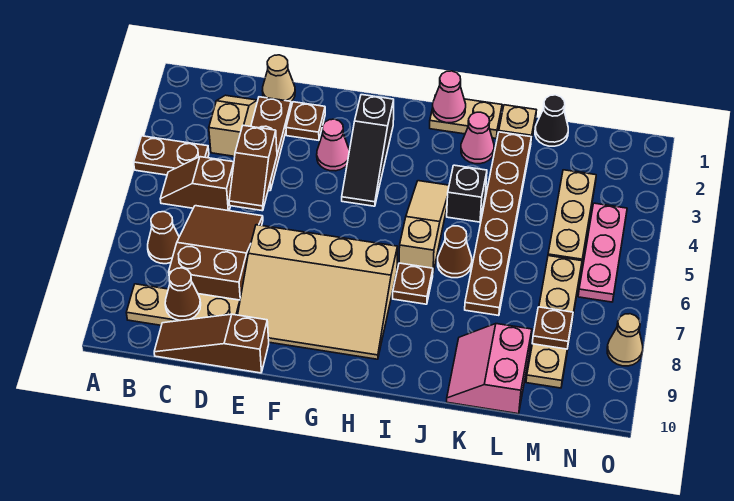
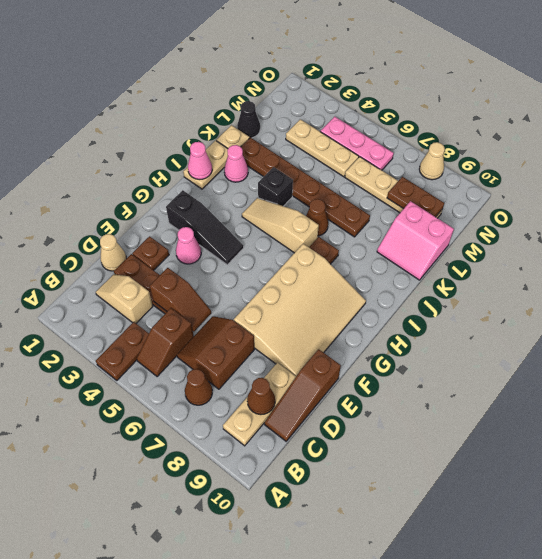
brown slope C6:D8 level 1 top 8 -> brown slope C6:D7 level 1 top 7
brown plate M8 level 2 -> brown plate M8:M9 level 2

